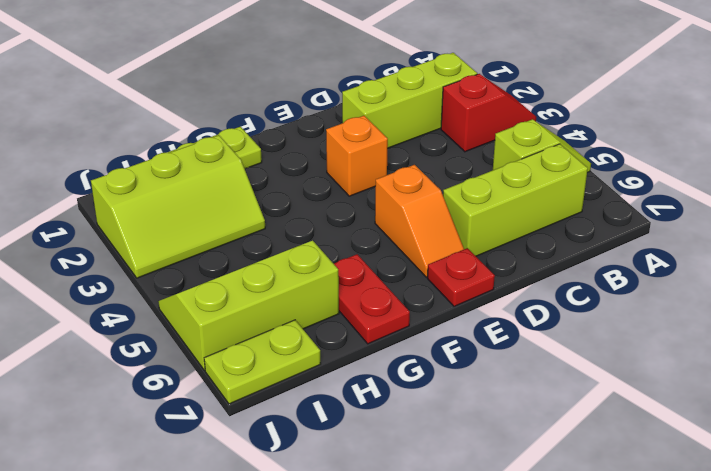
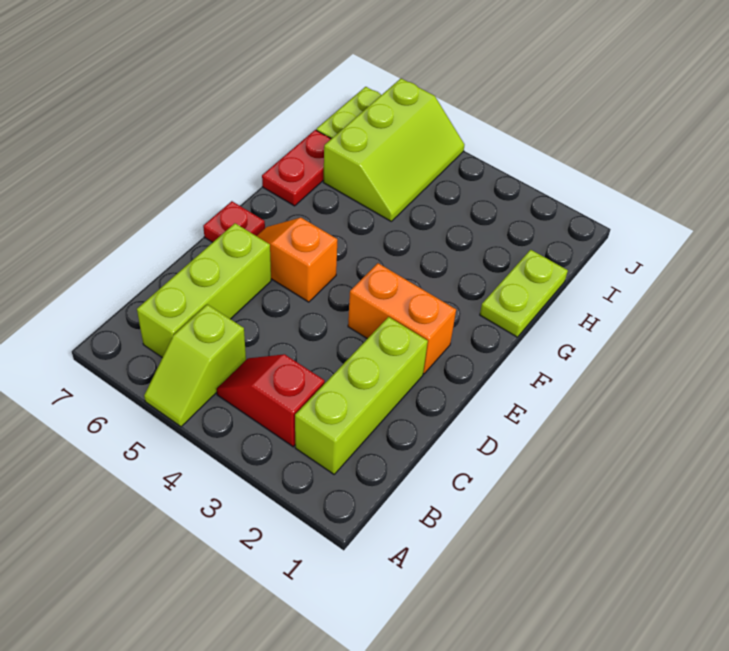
red slope A3:B3 level 1 top B -> red slope B3:B4 level 1 top 3
orange brick E3 level 1 -> orange brick E2:E3 level 1
red plate G6:G7 level 1 -> red plate G7:H7 level 1
lime slope H2:J3 level 1 top 2 -> none

